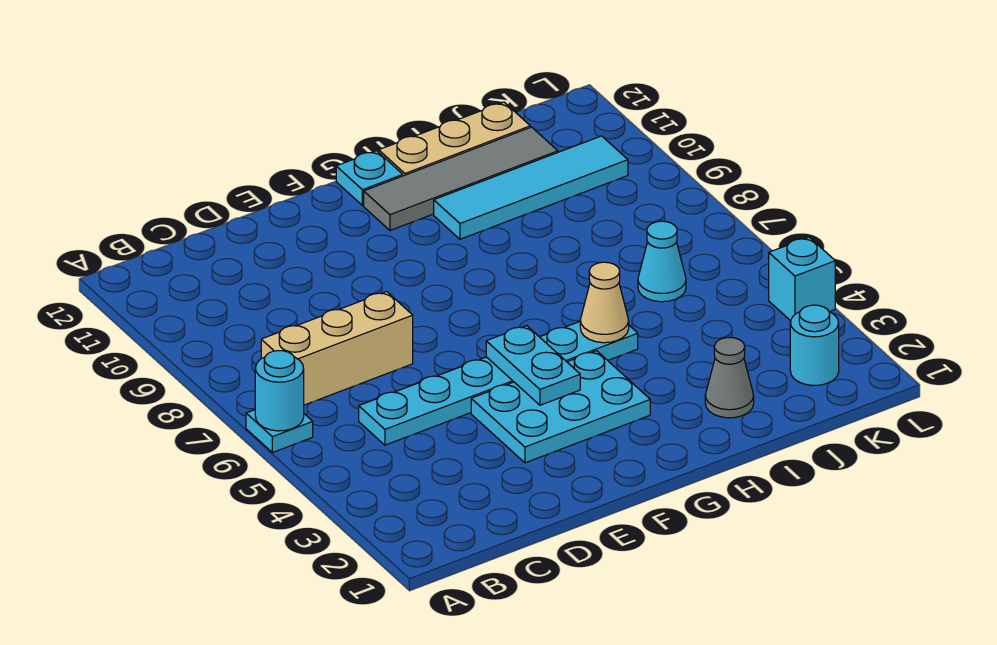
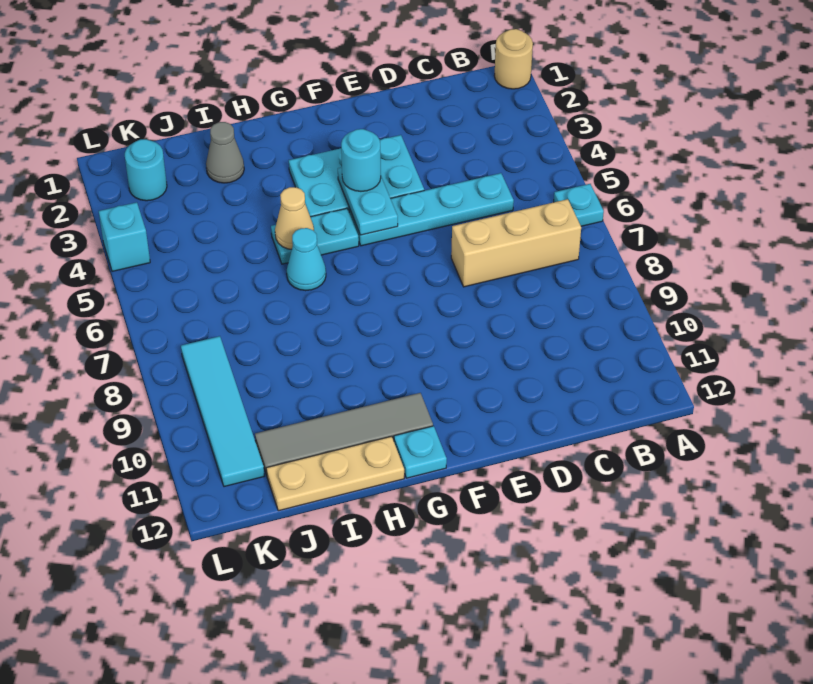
none -> tan round brick A1 level 1
cyan round brick A6 level 2 -> cyan round brick F4 level 3
cyan tile H10:K10 level 1 -> cyan tile K8:K11 level 1
cyan cone J6 level 1 -> cyan cone H6 level 1

